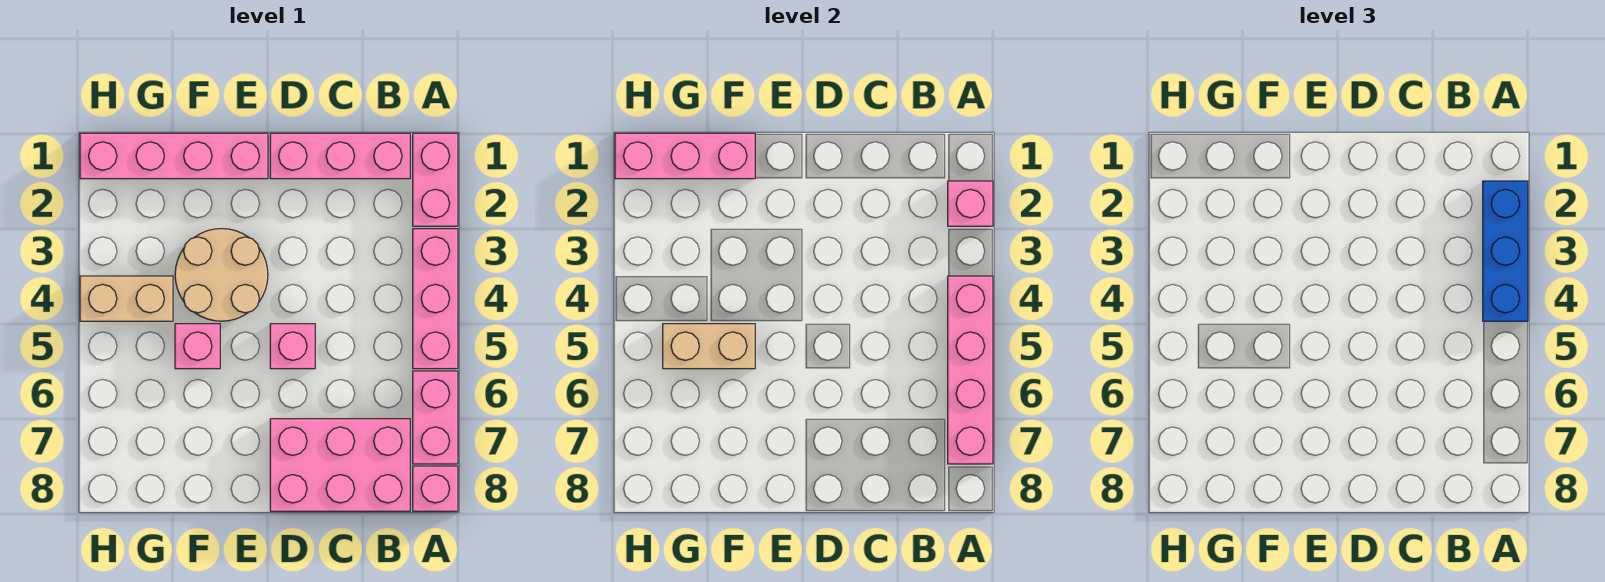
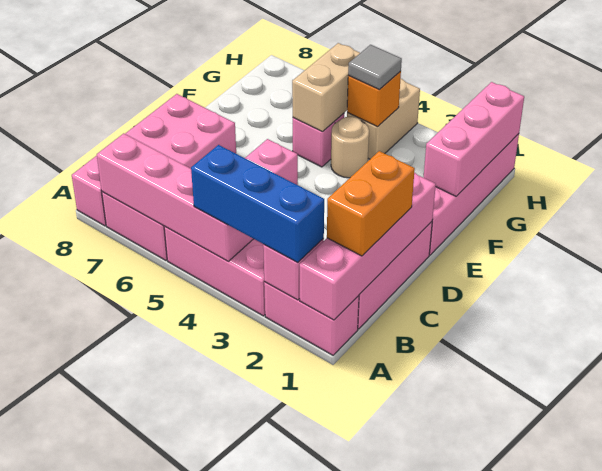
none -> pink brick A1:D1 level 2
none -> orange brick B1:C1 level 3
tan round brick E3:F4 level 1 -> tan round brick F4 level 1
none -> orange brick G4 level 2
none -> grey tile G4 level 3

